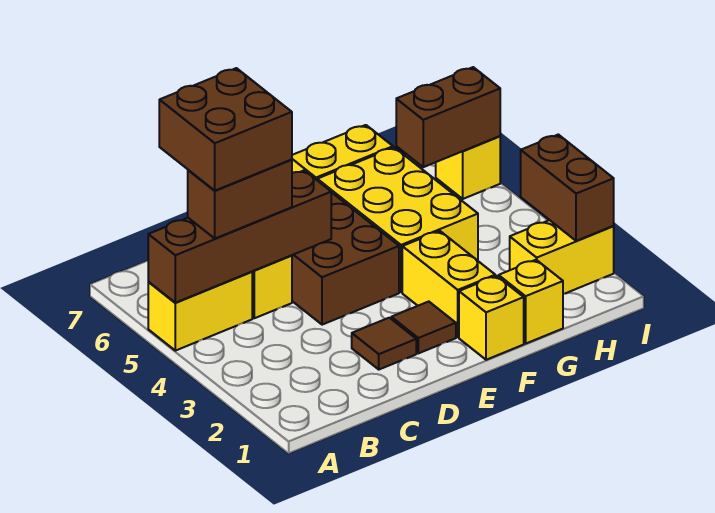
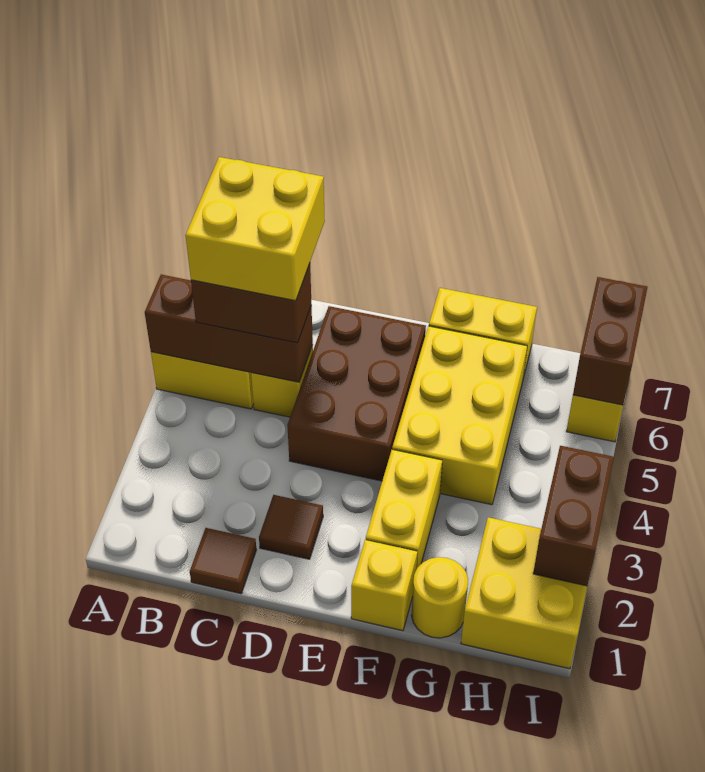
brown brick A5:D5 level 2 -> brown brick A5:C5 level 2
brown brick B5:C6 level 4 -> yellow brick B5:C6 level 4
brown tile E2 level 1 -> brown tile C1 level 1
yellow brick G1 level 1 -> yellow round brick G1 level 1
yellow brick H2:I2 level 1 -> yellow brick H1:I2 level 1
brown brick H6:I6 level 2 -> brown brick I6:I7 level 2

